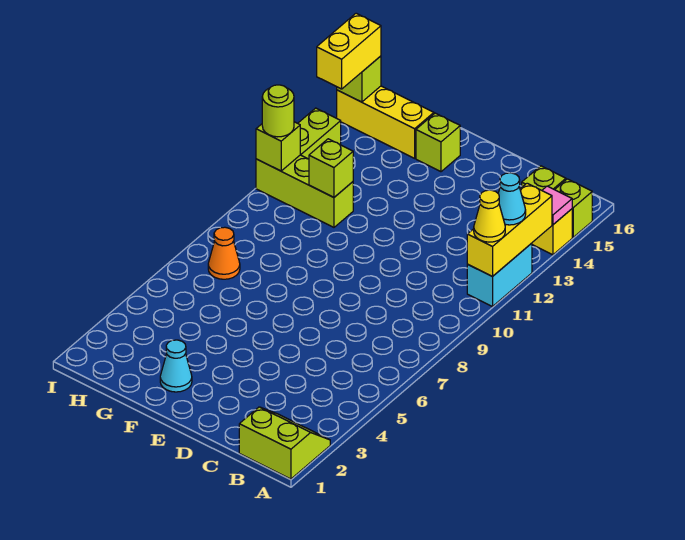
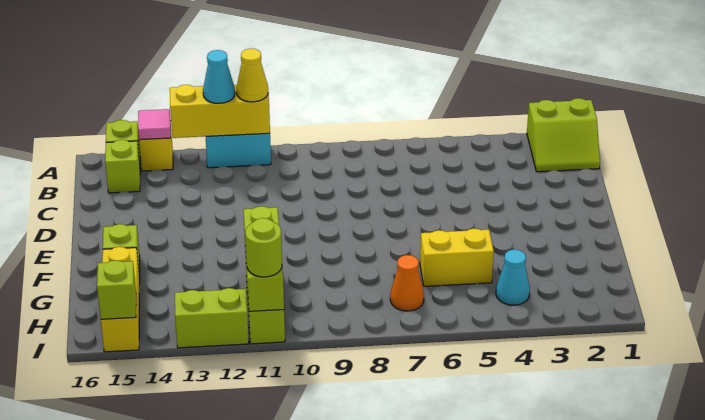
lime slope A1:B2 level 1 top 1 -> lime slope A1:B2 level 1 top A
cyan cone F2 level 1 -> cyan cone H4 level 1
yellow brick I14:I15 level 3 -> yellow brick G5:G6 level 1

